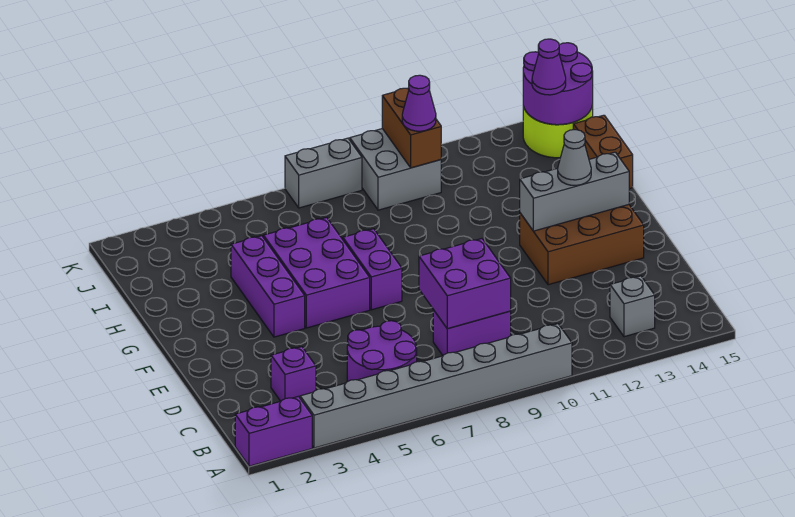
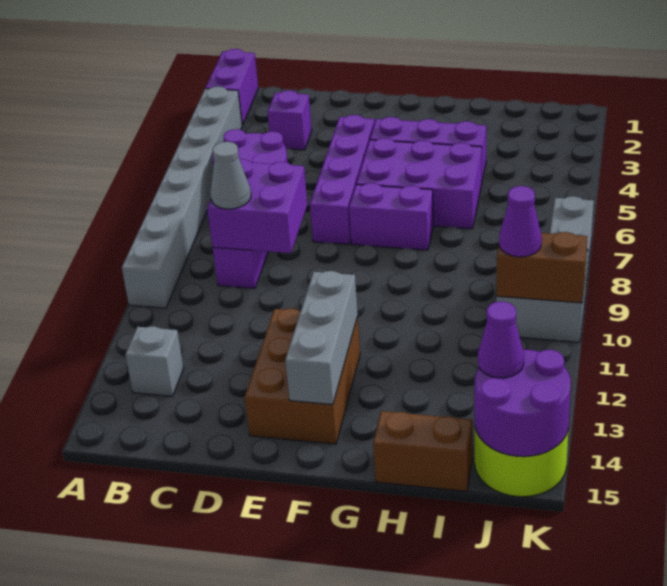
none -> purple brick E4:E7 level 1
grey cone F13 level 3 -> grey cone C9 level 3

